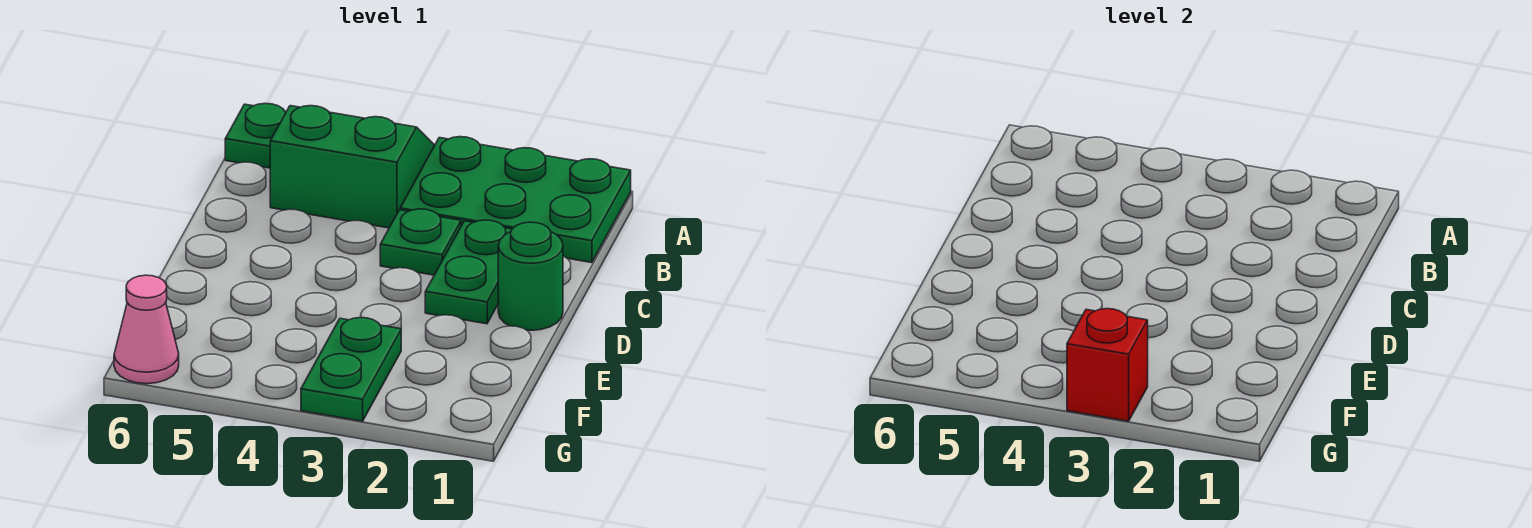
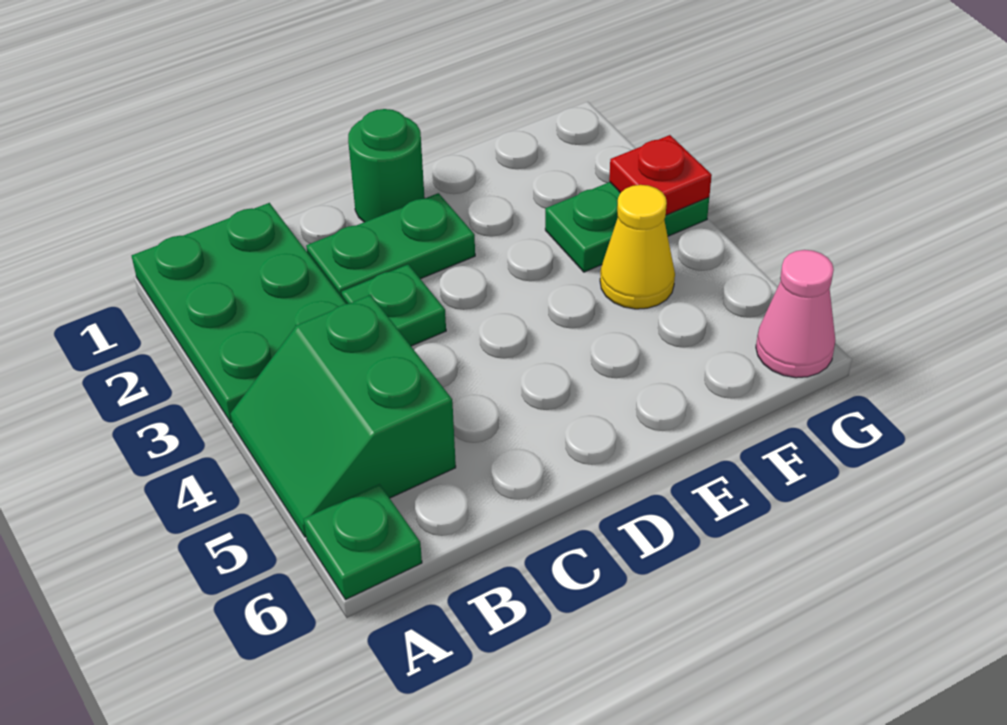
none -> yellow cone F4 level 1
red brick G3 level 2 -> red plate G3 level 2

